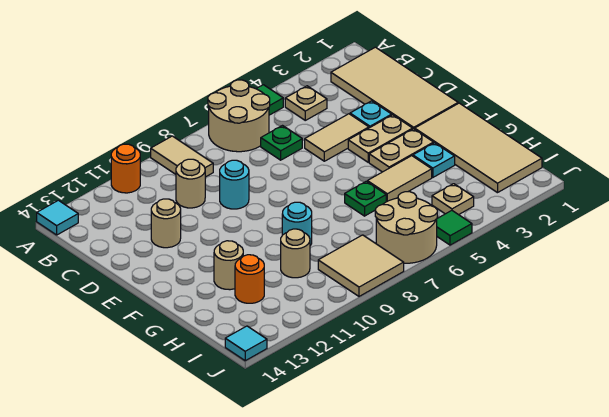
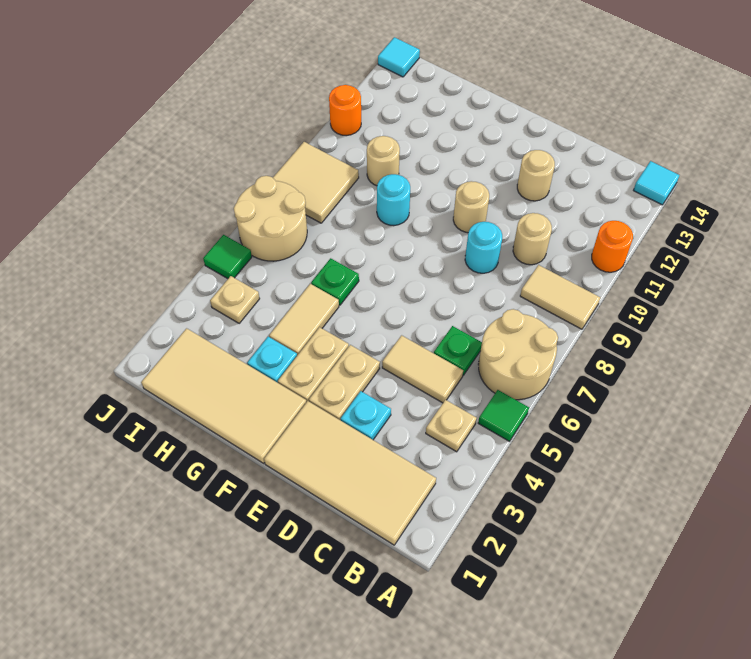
tan tile D4:D5 level 1 -> tan tile C5:D5 level 1
tan round brick G12 level 1 -> tan round brick E10 level 1
orange round brick H12 level 1 -> orange round brick J11 level 1

